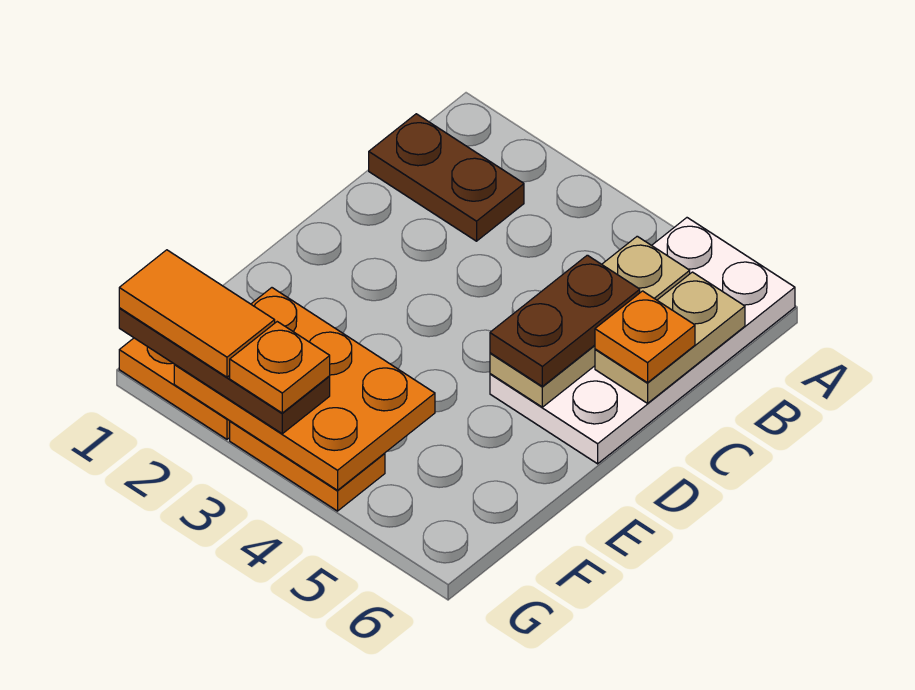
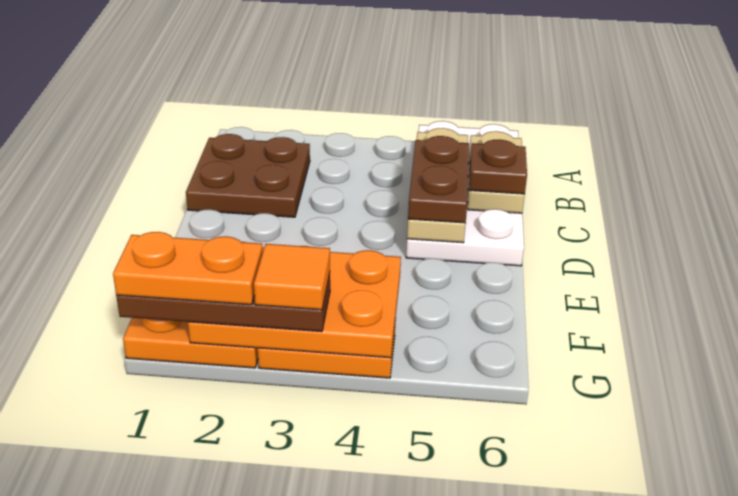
brown plate B1:B2 level 1 -> brown plate B1:C2 level 1
orange plate C6 level 3 -> brown plate C6 level 3
orange tile G1:G2 level 4 -> orange plate G1:G2 level 4
orange plate G3 level 4 -> orange tile G3 level 4

